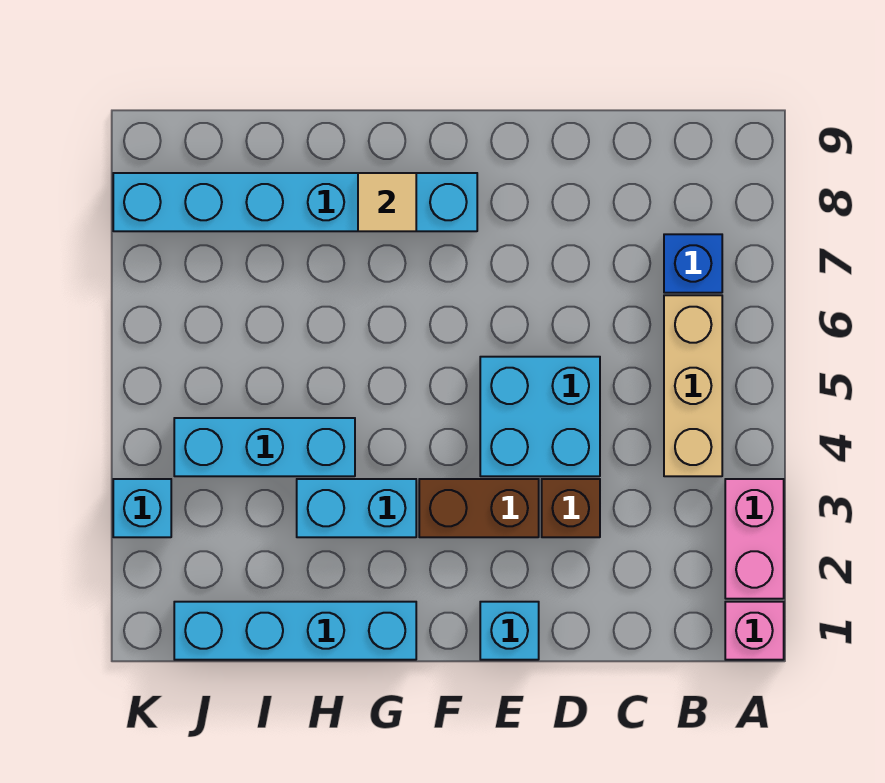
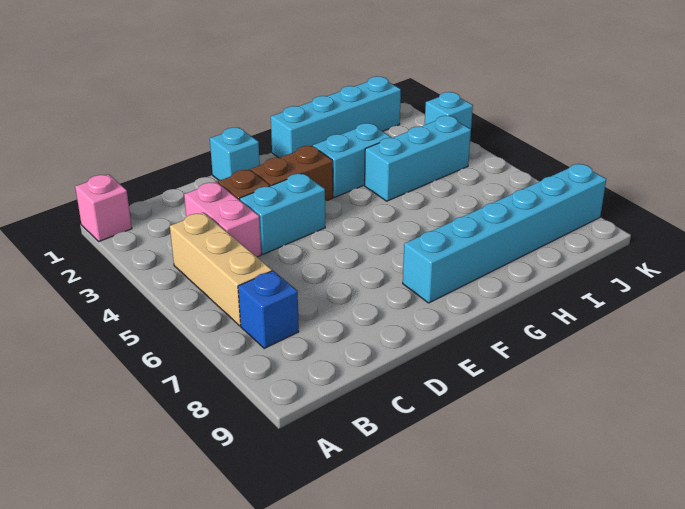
pink brick A2:A3 level 1 -> pink brick C3:C4 level 1
cyan brick D4:E5 level 1 -> cyan brick D4:E4 level 1
tan tile G8 level 2 -> none

